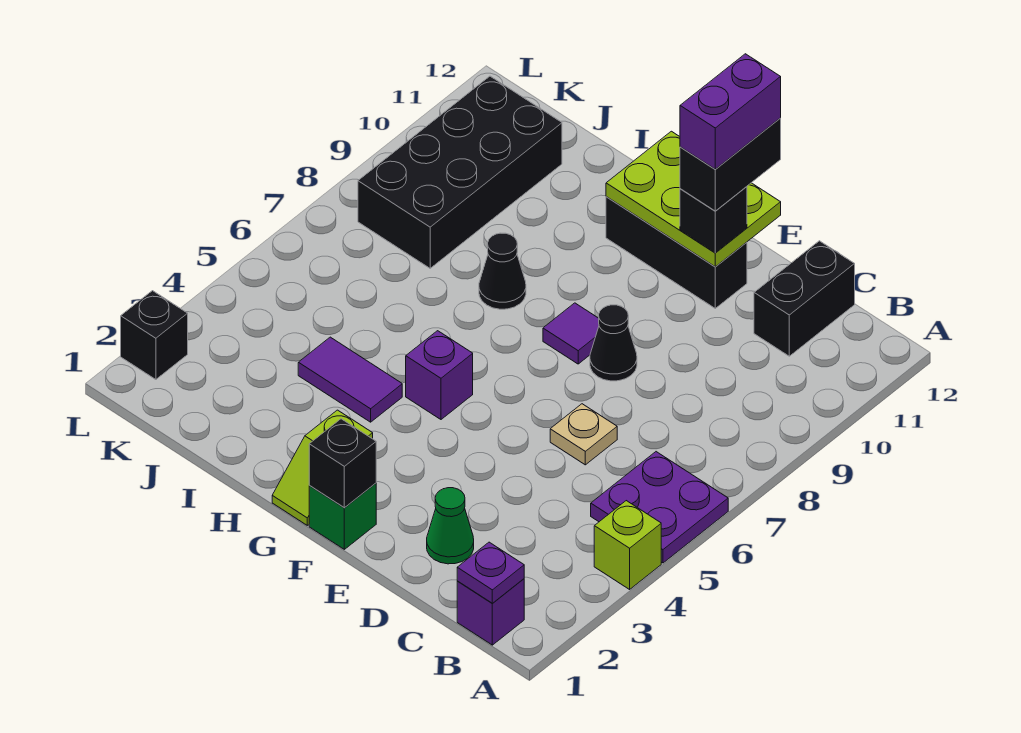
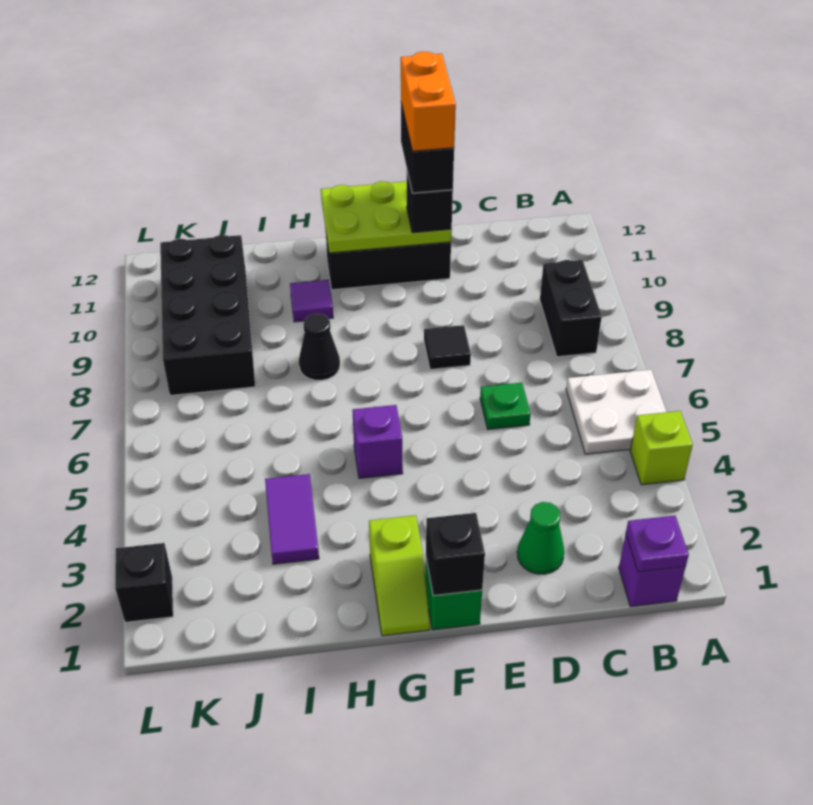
purple plate A5:B6 level 1 -> white plate A5:B6 level 1
black brick C11:C12 level 1 -> black brick B8:B9 level 1
tan plate D6 level 1 -> green plate D6 level 1
black cone E8 level 1 -> black tile E8 level 1
purple brick E11:E12 level 5 -> orange brick E11:E12 level 5
purple tile F8 level 1 -> purple tile H10 level 1
purple tile H4:I4 level 1 -> purple tile I3:I4 level 1

